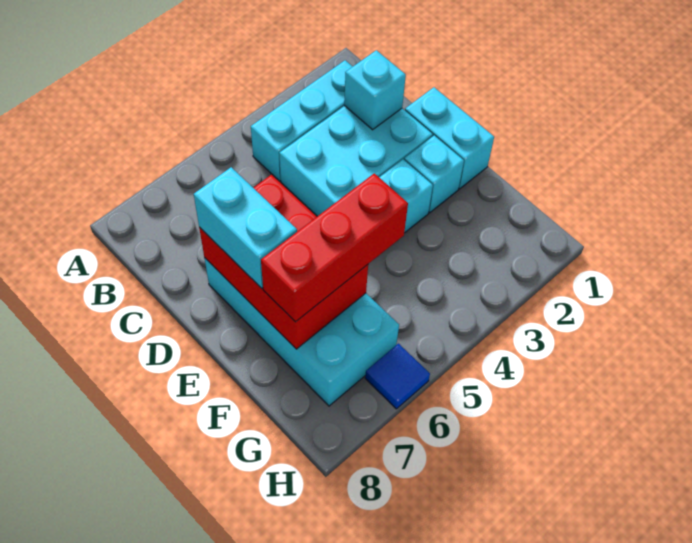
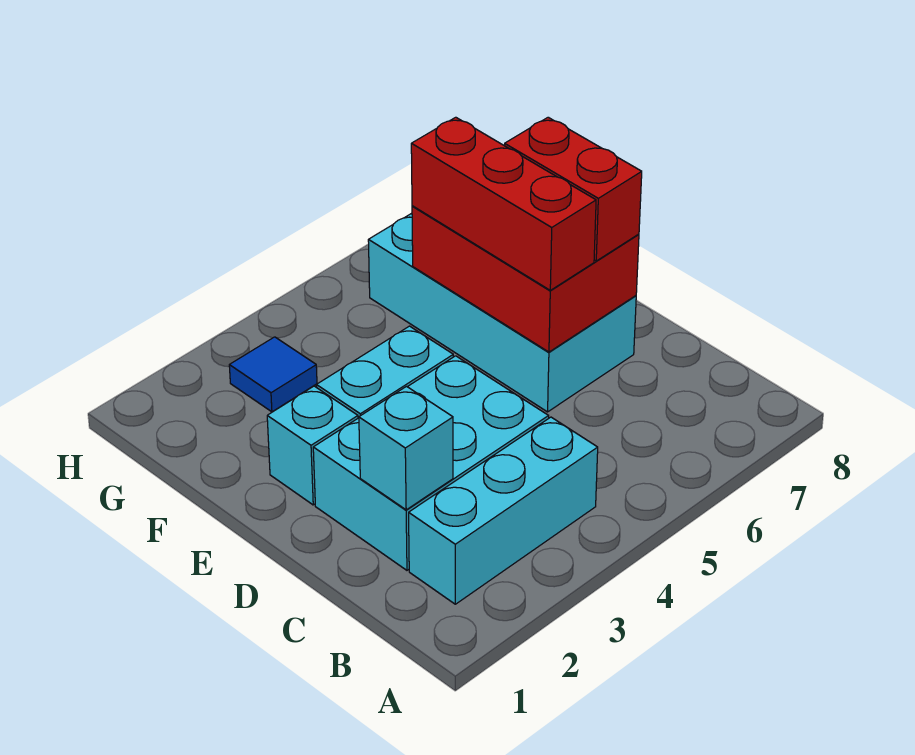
cyan brick D1:E1 level 1 -> none
cyan brick D7:E7 level 3 -> red brick D7:E7 level 3
red brick F5:F7 level 3 -> red brick D6:F6 level 3
blue tile H6 level 1 -> blue tile G3 level 1

